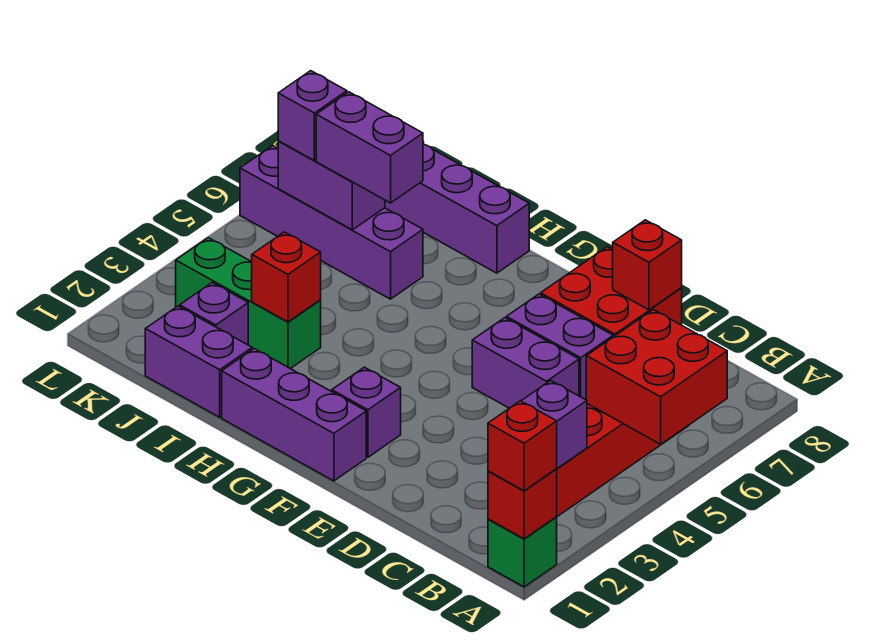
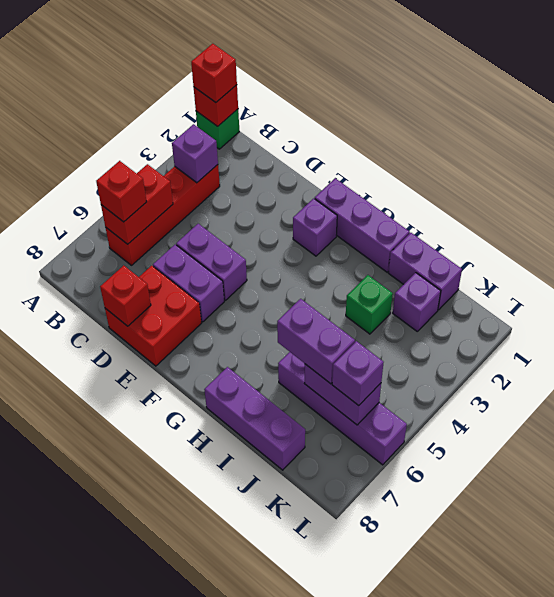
red brick A5:B6 level 2 -> red brick B5:B6 level 2
green brick I3:K3 level 1 -> green brick I3 level 1
red brick I3 level 2 -> red brick B6 level 3

